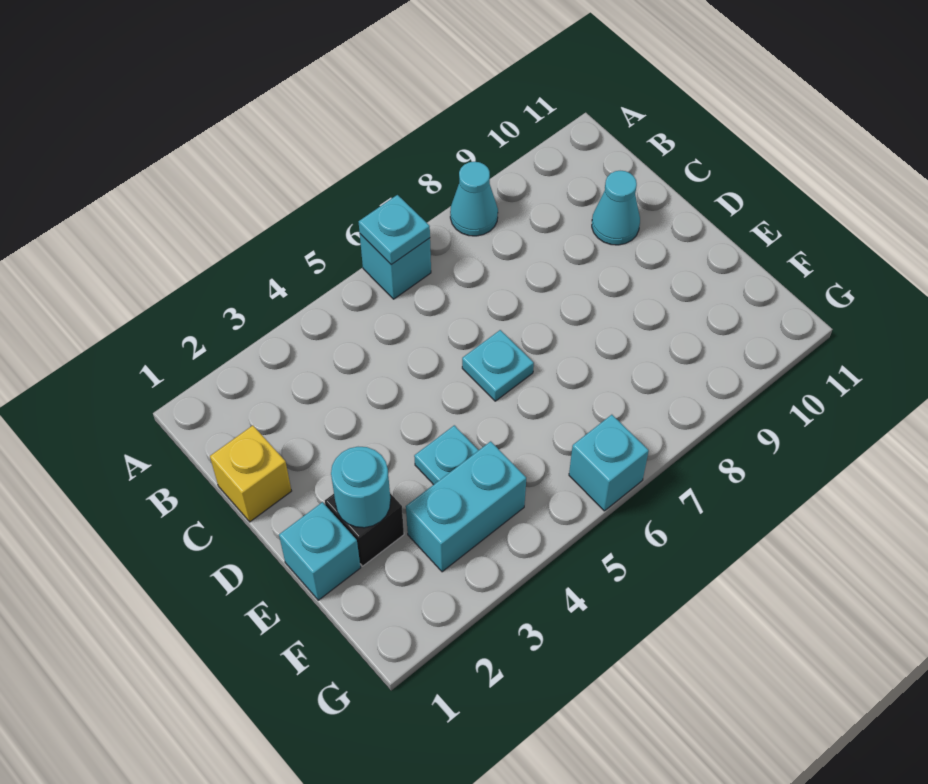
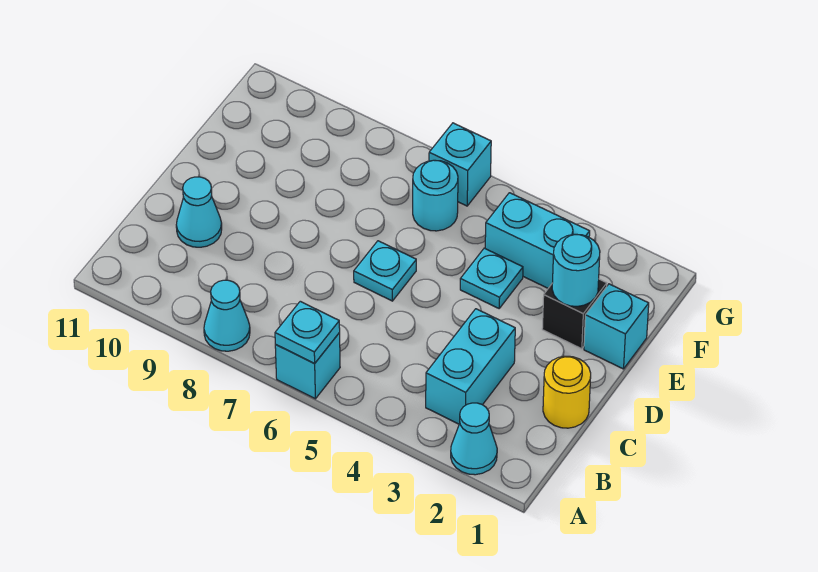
none -> cyan cone A2 level 1
none -> cyan brick B3:C3 level 1
yellow brick C1 level 1 -> yellow round brick C1 level 1
none -> cyan round brick F6 level 1

